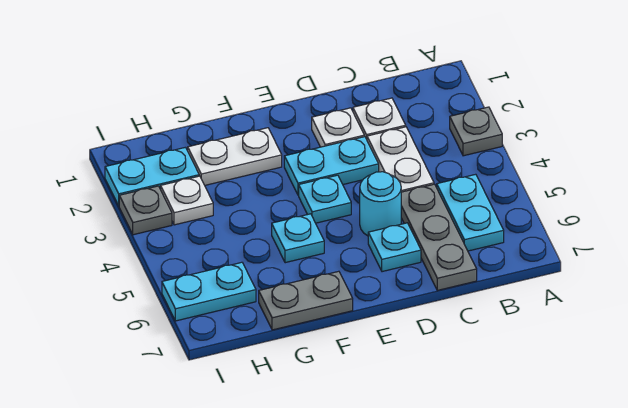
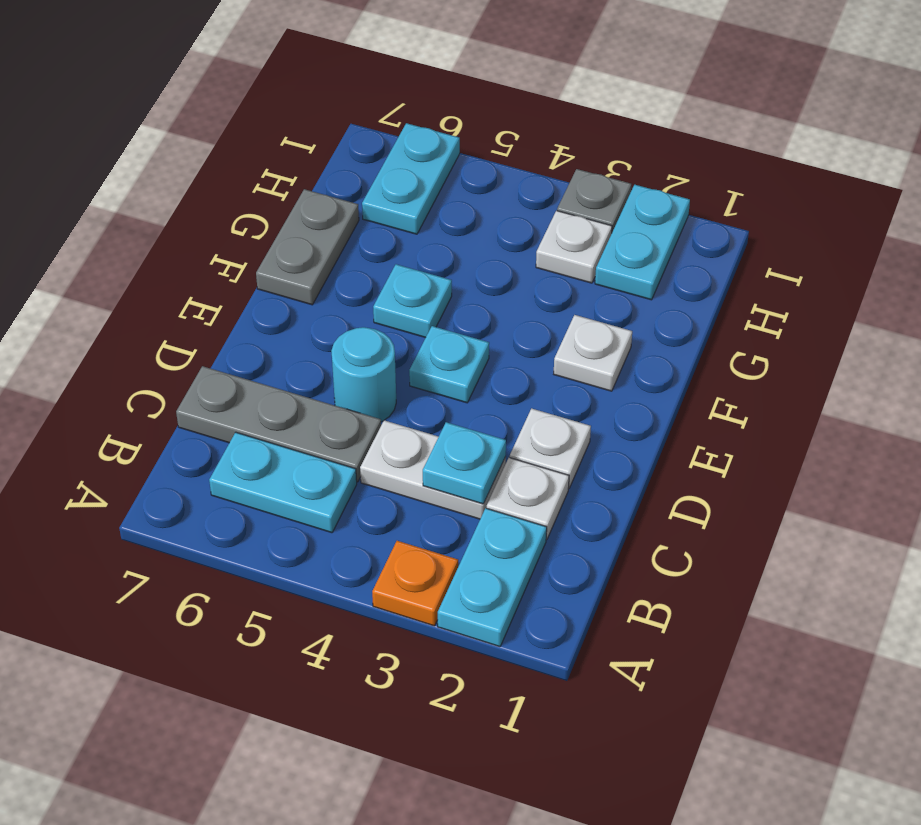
grey plate A3 level 1 -> orange plate A3 level 1
cyan plate D3:E3 level 1 -> cyan plate A2:B2 level 1
cyan plate D6 level 1 -> cyan plate C3 level 2
white plate F2:G2 level 1 -> white plate F2 level 1

